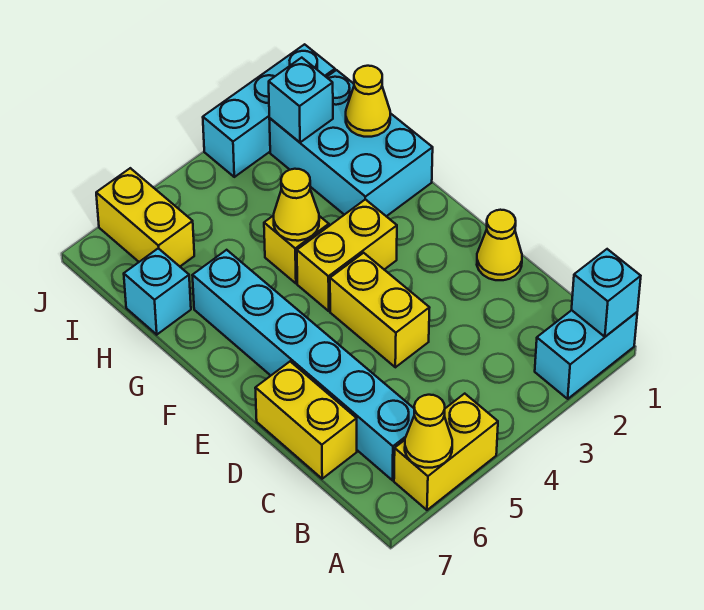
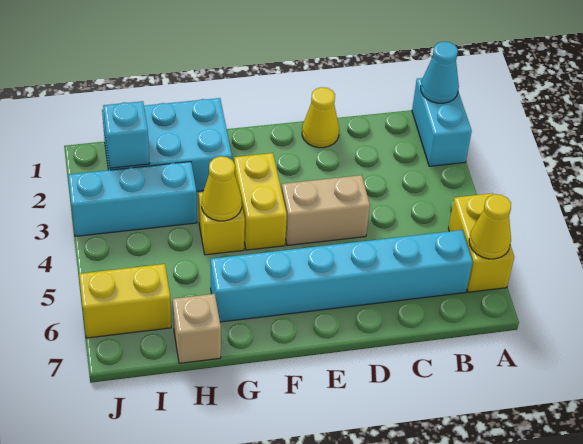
cyan brick A1 level 2 -> cyan cone A1 level 2
yellow brick C7:D7 level 1 -> none
yellow brick D4:E4 level 1 -> tan brick D4:E4 level 1
yellow cone H1 level 2 -> none
cyan brick H7 level 1 -> tan brick H7 level 1
cyan brick J1:J3 level 1 -> cyan brick H3:J3 level 1

